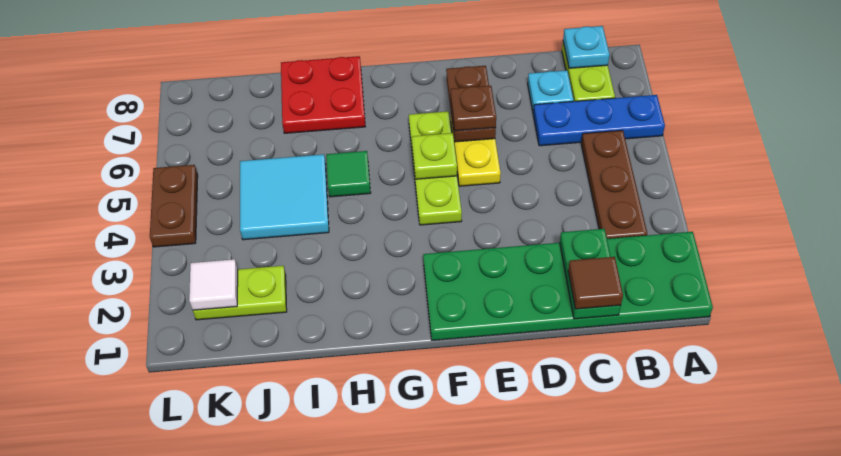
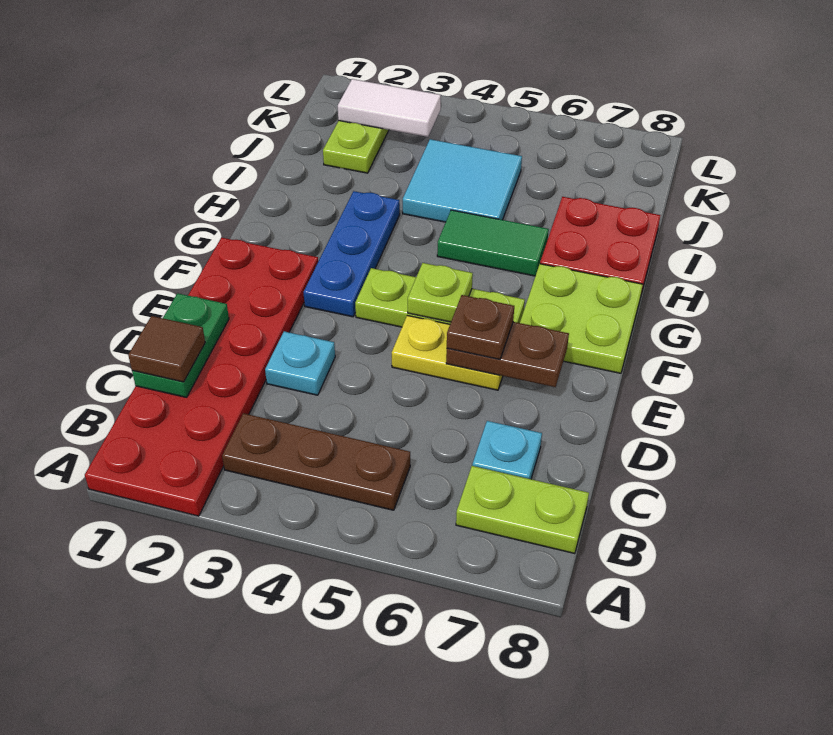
green plate A1:F2 level 1 -> red plate A1:F2 level 1
blue plate A6:C6 level 1 -> blue plate F3:H3 level 1
cyan plate B8 level 2 -> cyan plate D3 level 1
green plate C1:C2 level 2 -> green plate C1:D1 level 2
none -> lime plate F7:G8 level 1
green tile H5 level 1 -> green tile H5:H6 level 1
white tile K2 level 2 -> white tile K2:K3 level 2
brown plate L4:L5 level 1 -> none

